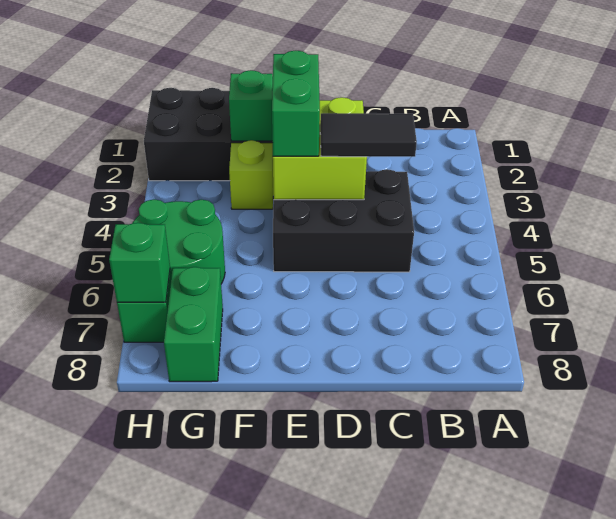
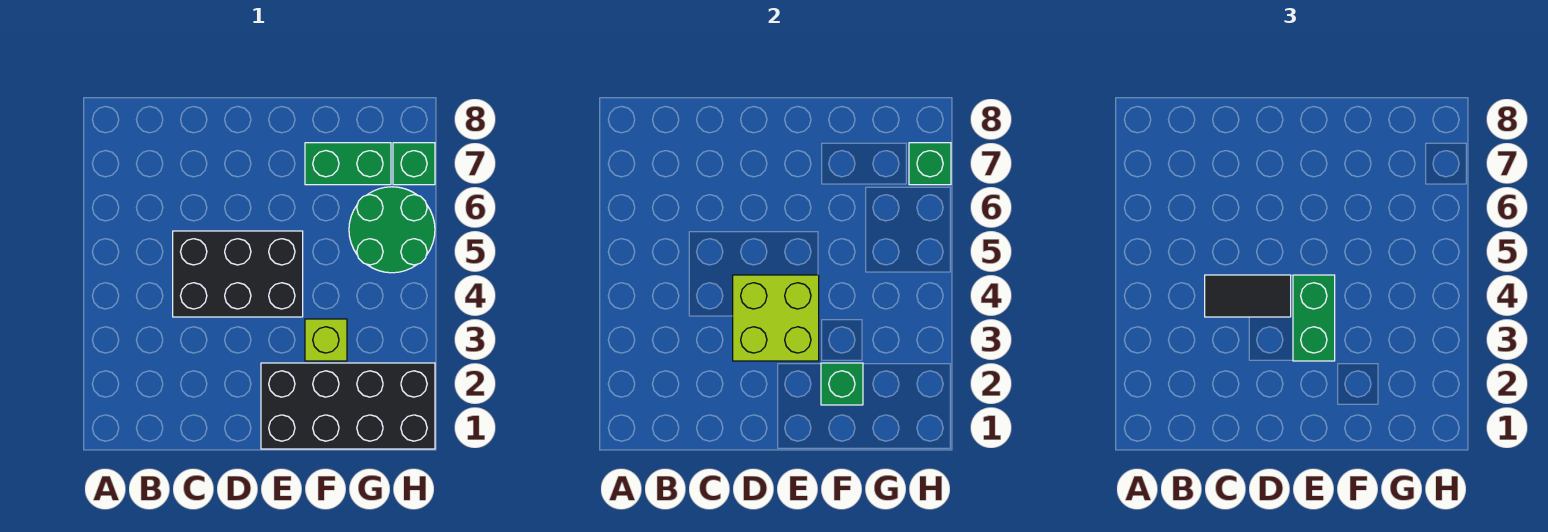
green brick G7:G8 level 1 -> green brick F7:G7 level 1

